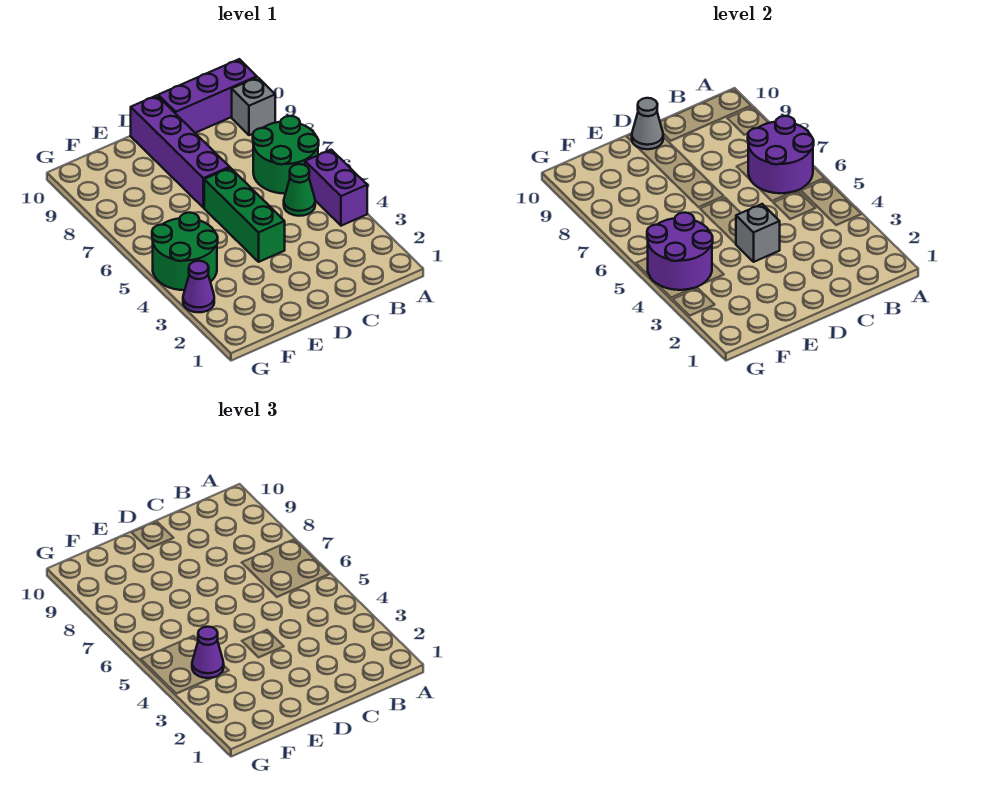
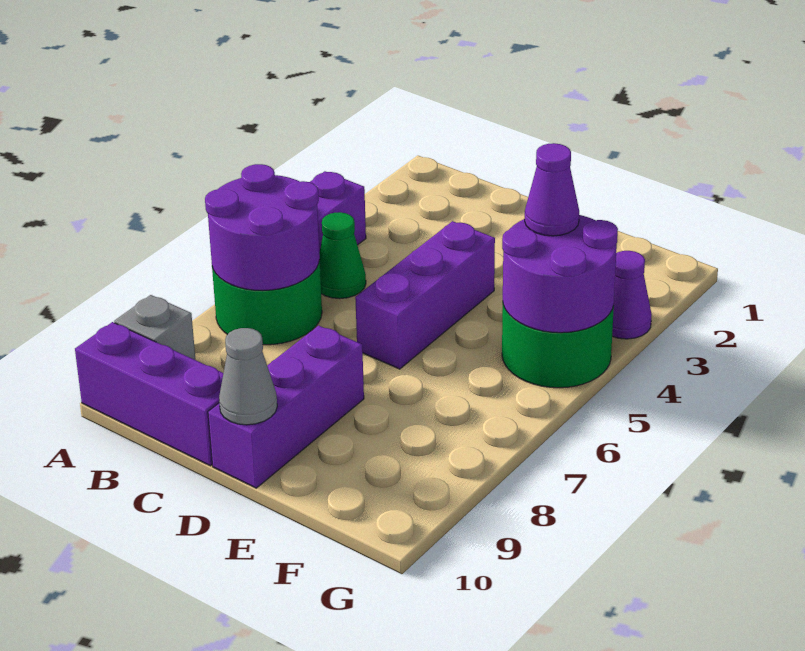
green brick D4:D6 level 1 -> purple brick D4:D6 level 1
grey brick D4 level 2 -> none
purple brick D7:D10 level 1 -> purple brick D8:D10 level 1

